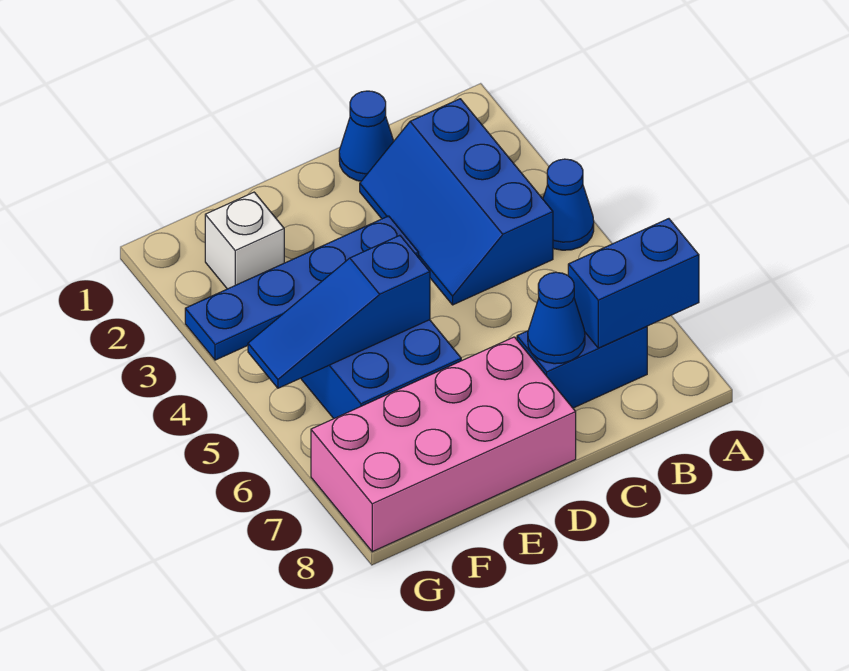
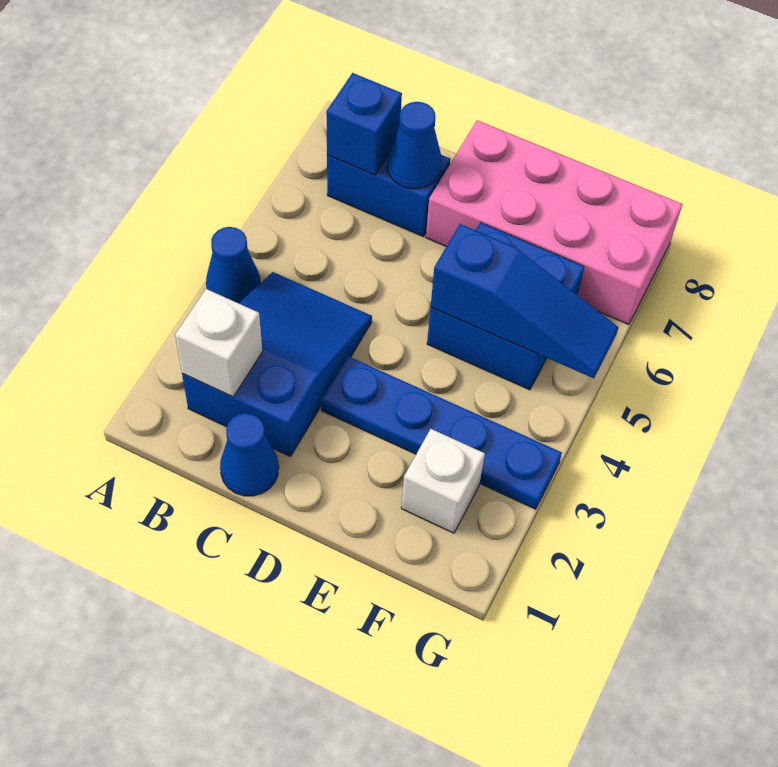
blue brick A7:B7 level 2 -> blue brick B7 level 2
blue slope B2:C4 level 1 top B -> blue slope B2:C4 level 1 top 2
none -> white brick B2 level 2

